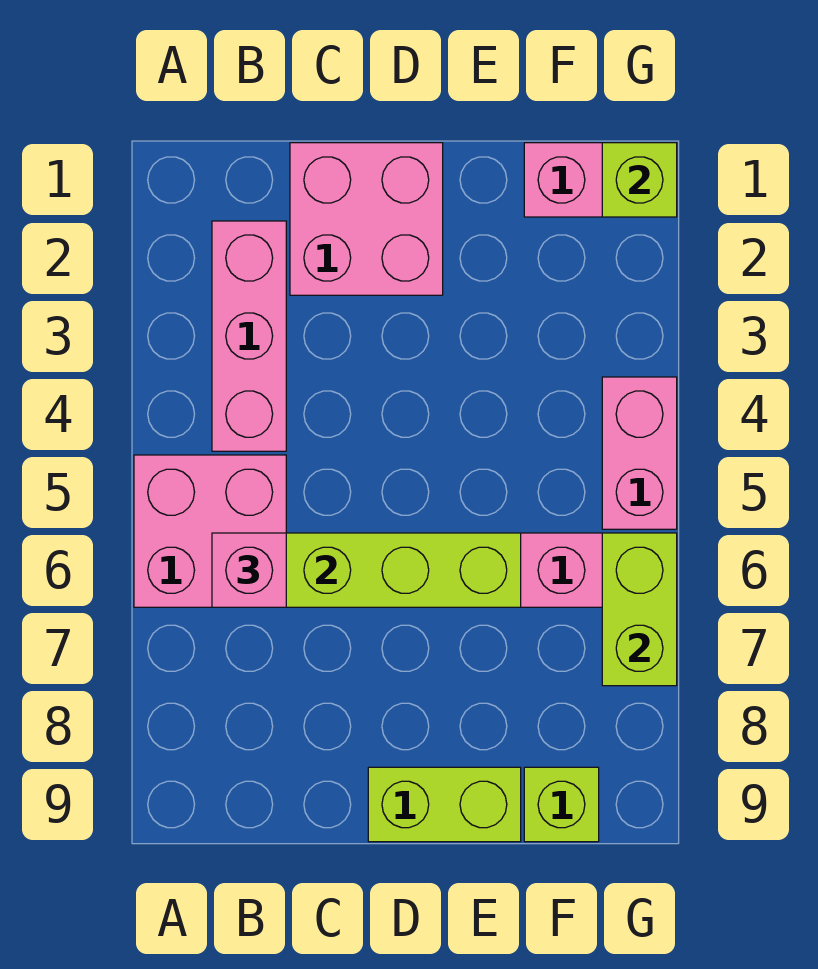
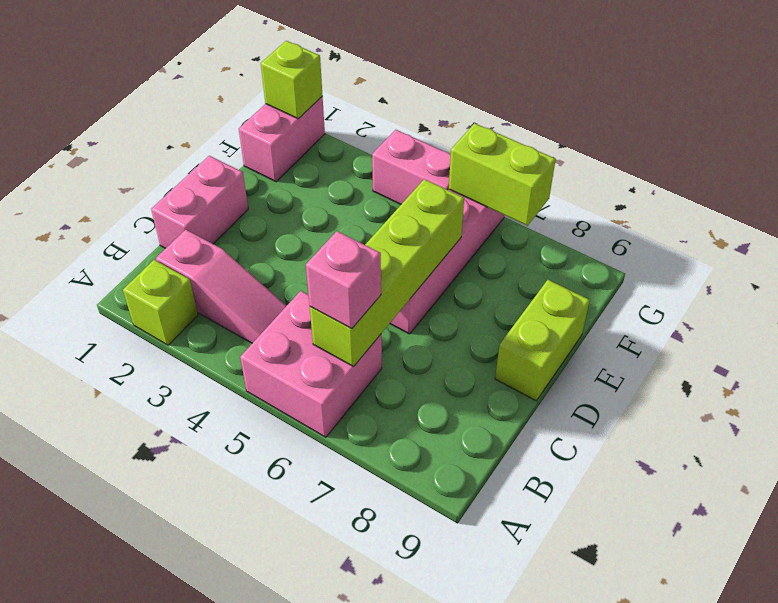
pink brick B2:B4 level 1 -> pink slope B2:B4 level 1 top 2
pink brick C1:D2 level 1 -> pink brick C1:D1 level 1
lime brick F9 level 1 -> lime brick A2 level 1

